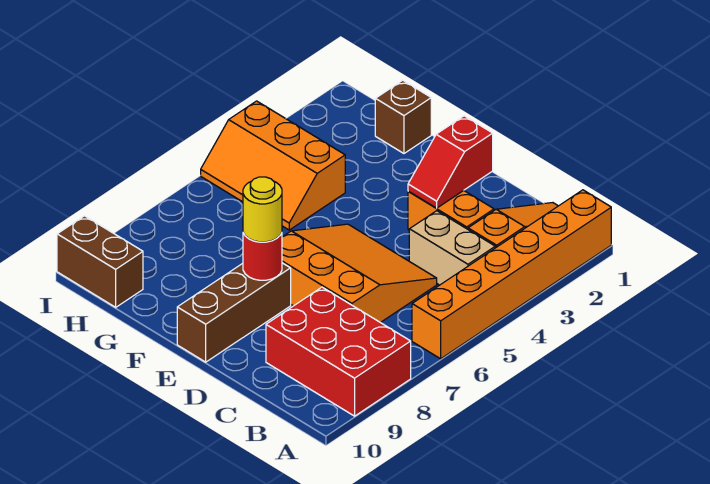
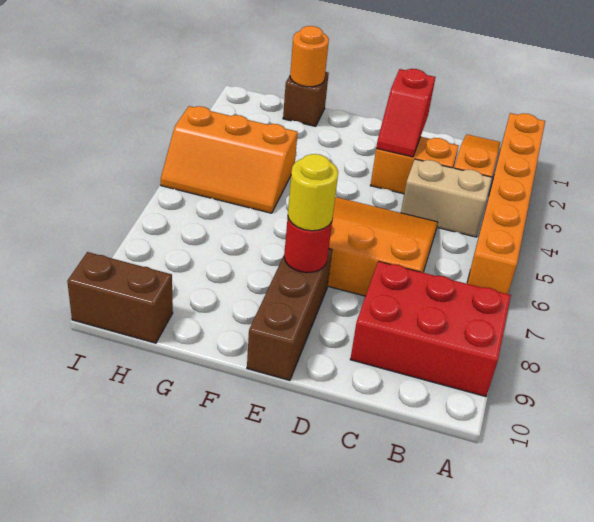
none -> orange round brick G1 level 2

